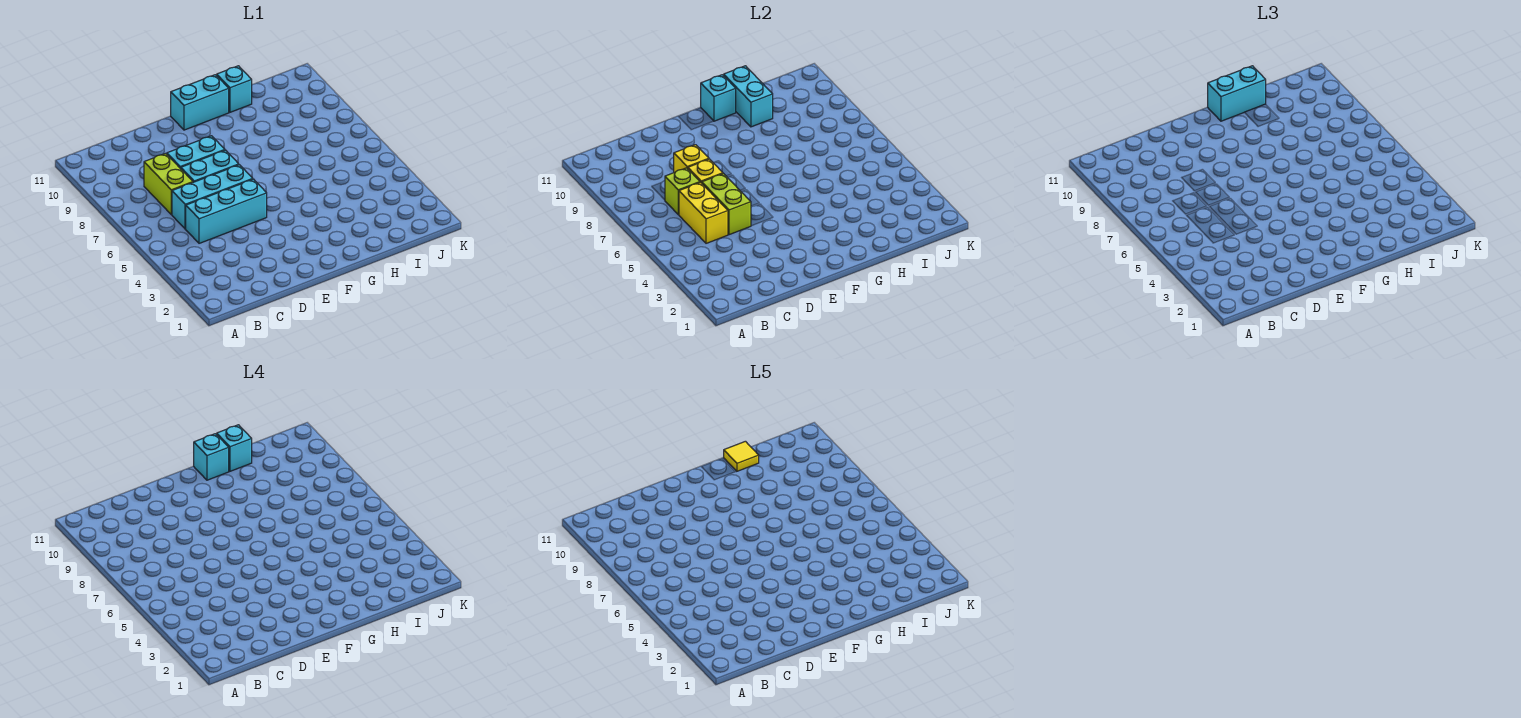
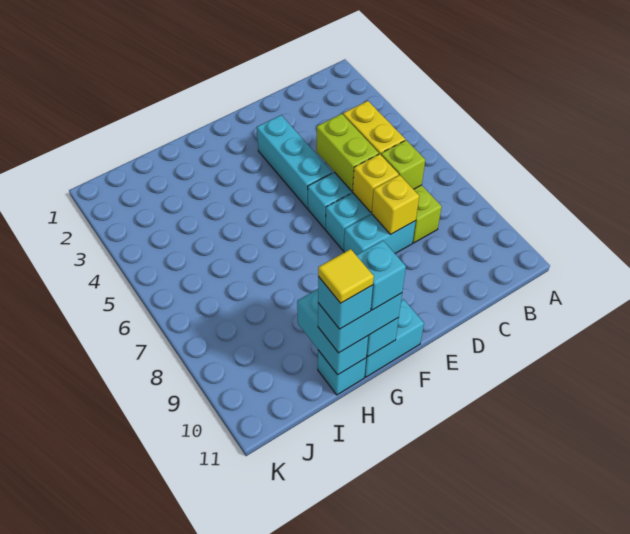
cyan brick C5:E5 level 1 -> cyan brick E3:E5 level 1

